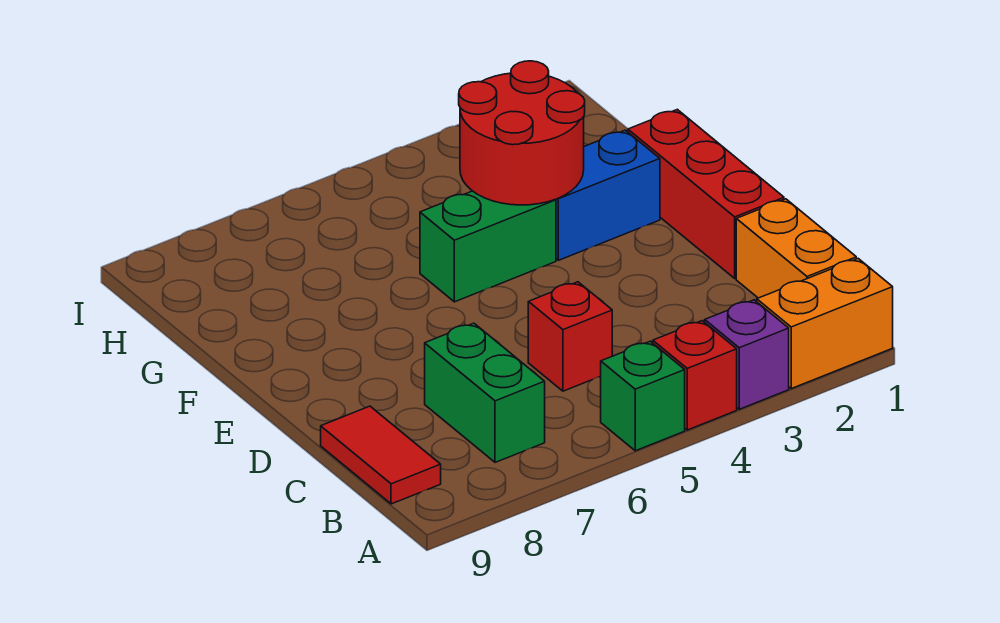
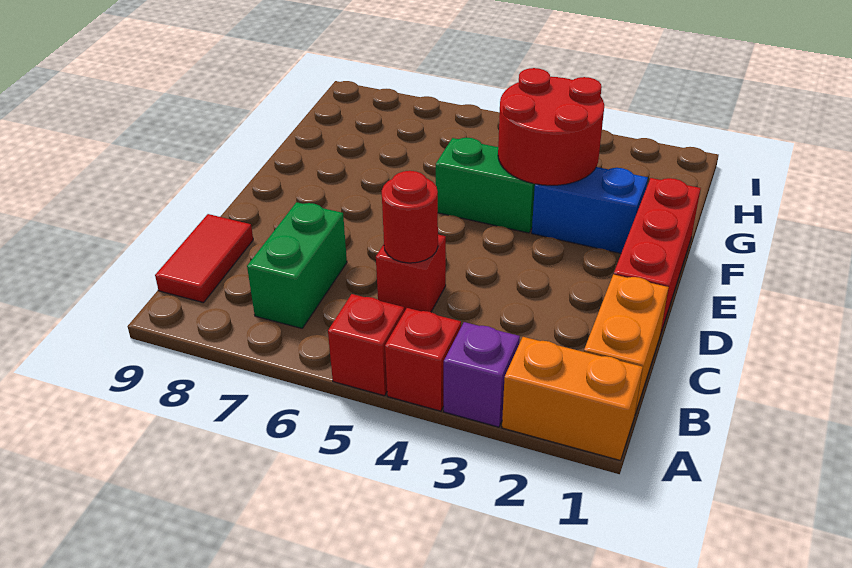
green brick A5 level 1 -> red brick A5 level 1
none -> red round brick C5 level 2

